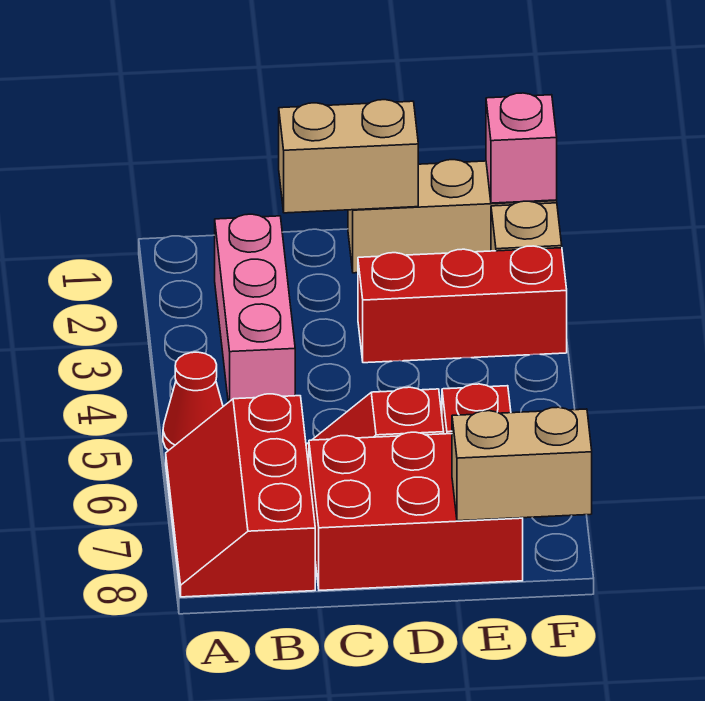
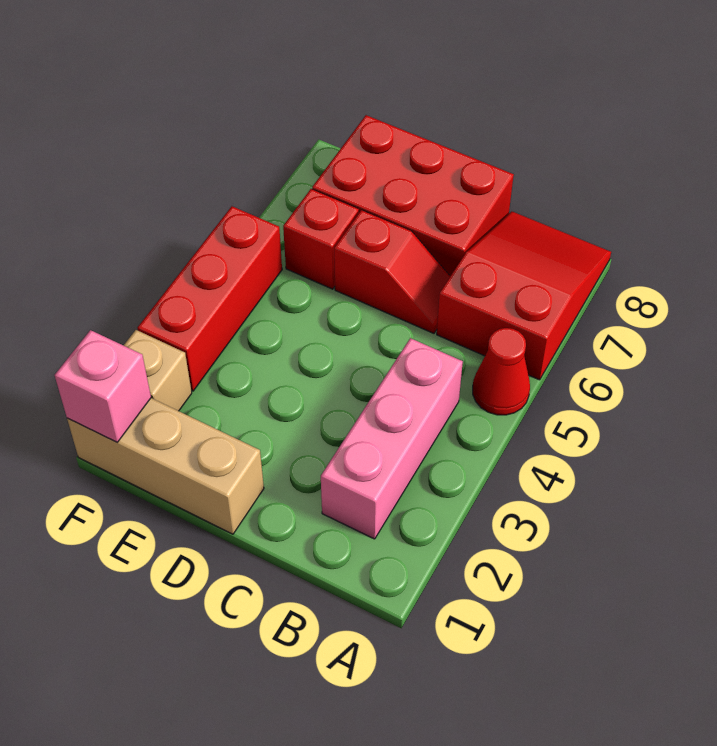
red slope A6:B8 level 1 top B -> red slope A6:B8 level 1 top 6
tan brick C1:D1 level 2 -> none
red brick D3:F3 level 1 -> red brick F3:F5 level 1
tan brick E8:F8 level 2 -> none

